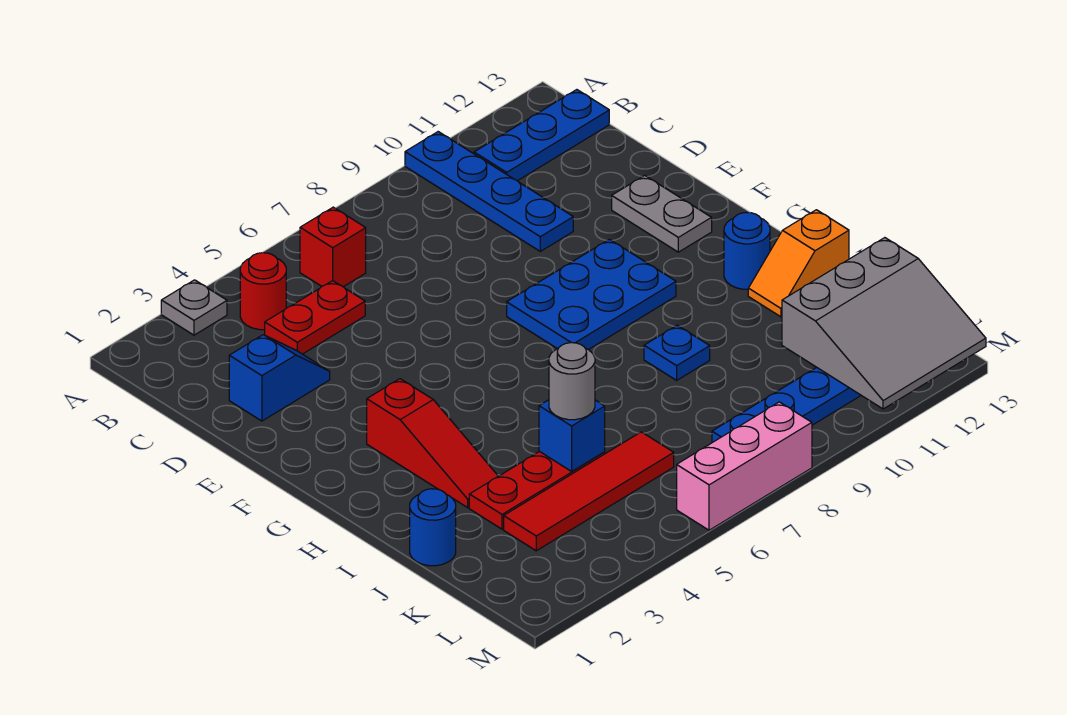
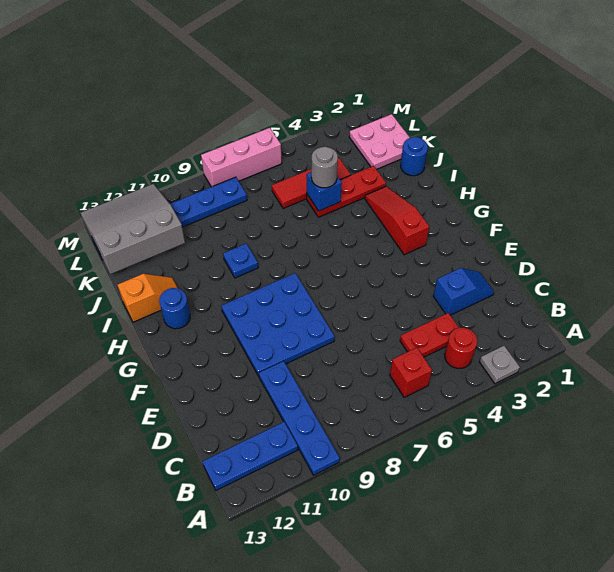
blue slope D2:D3 level 1 top 2 -> blue slope D2:D3 level 1 top 3
grey plate E12:F12 level 1 -> none
blue plate F8:G10 level 1 -> blue plate E8:G10 level 1
none -> pink plate K1:L2 level 1
red tile K3:K6 level 1 -> red tile K4:K6 level 1

